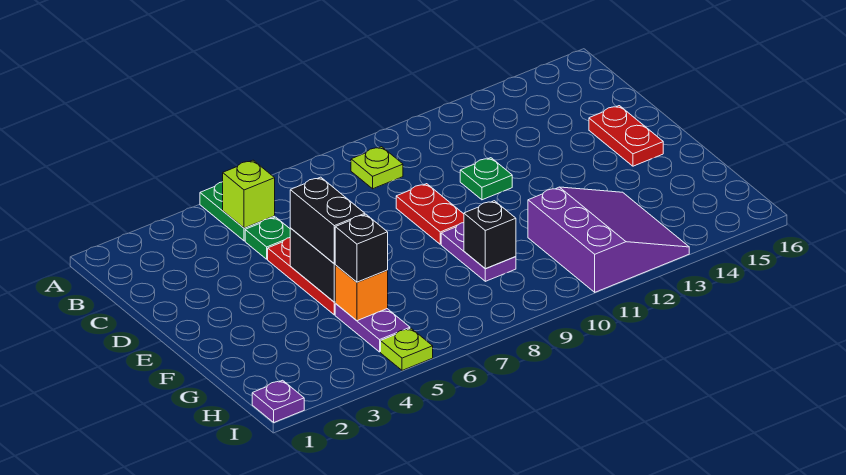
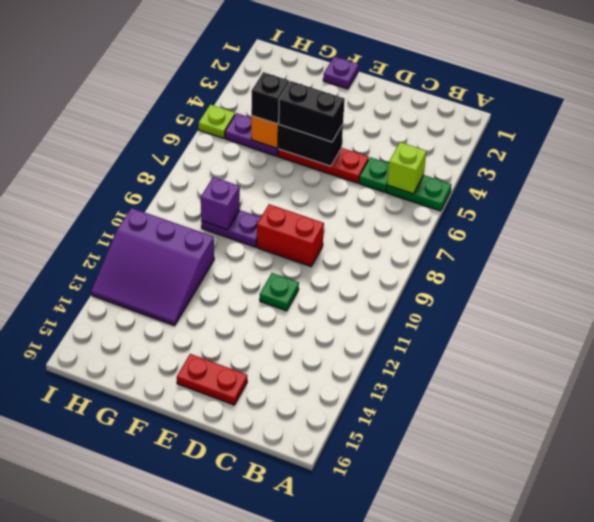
lime plate B9 level 1 -> none
red plate D9:E9 level 1 -> red brick D9:E9 level 1
black brick G9 level 2 -> purple brick G9 level 2
purple plate I1 level 1 -> purple plate F1 level 1

